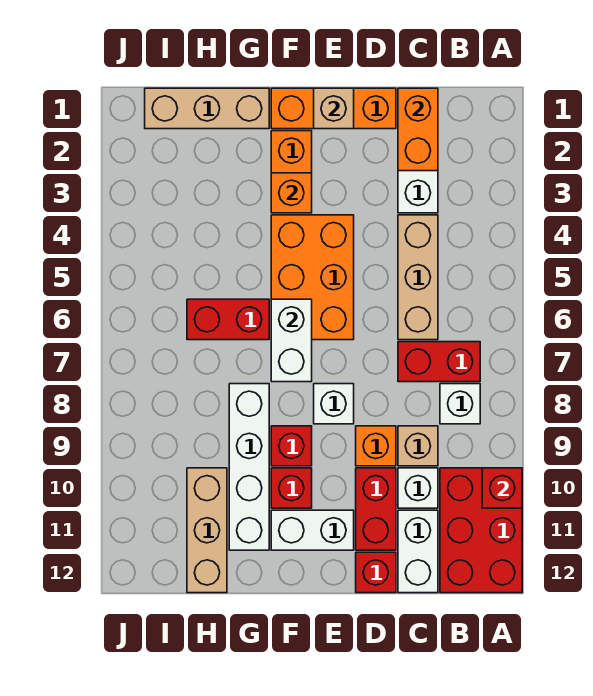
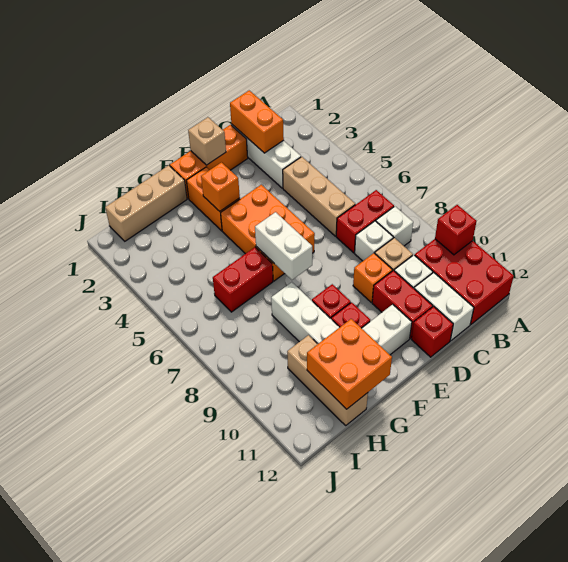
white brick E8 level 1 -> white brick C8 level 1
none -> orange brick G11:H12 level 2

